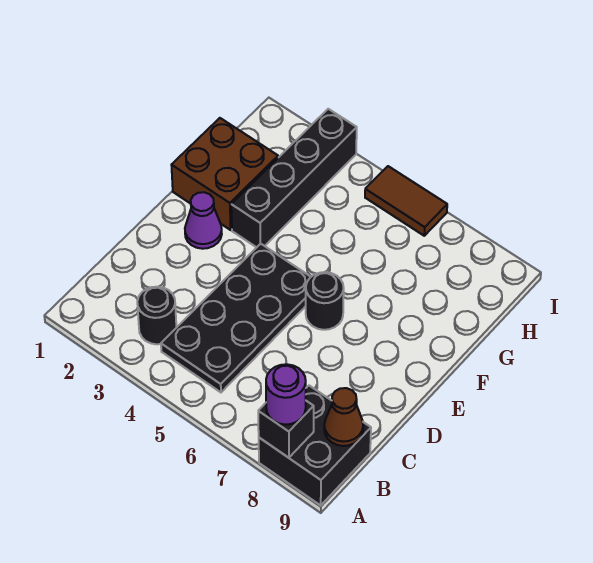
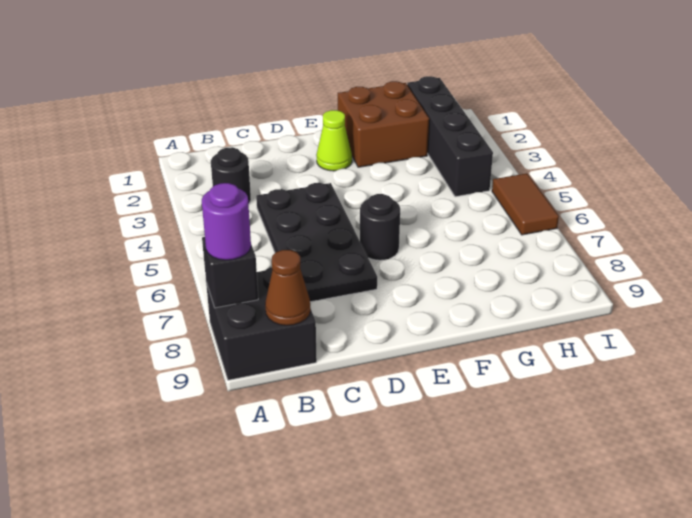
black plate B4:E5 level 1 -> black plate C4:D7 level 1
purple cone E2 level 1 -> lime cone E2 level 1
black brick F3:I3 level 1 -> black brick H1:H4 level 1

